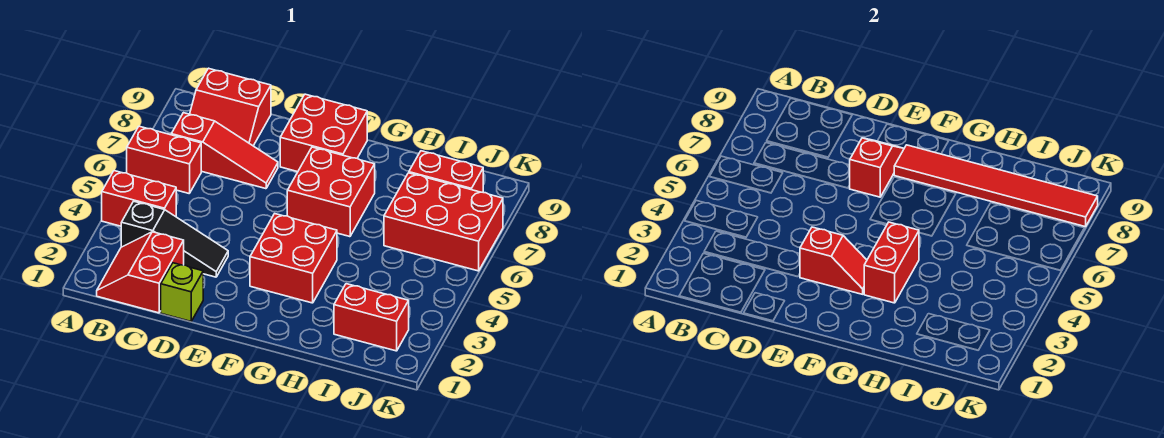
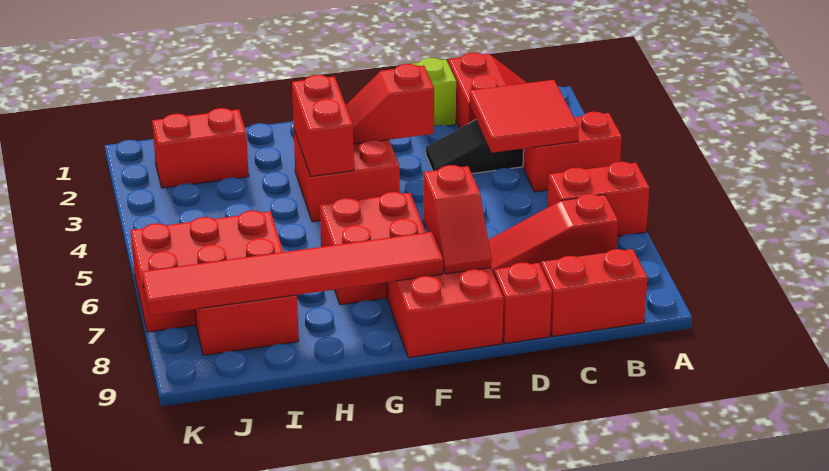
none -> red tile B3:C4 level 2
none -> red brick D9 level 1

